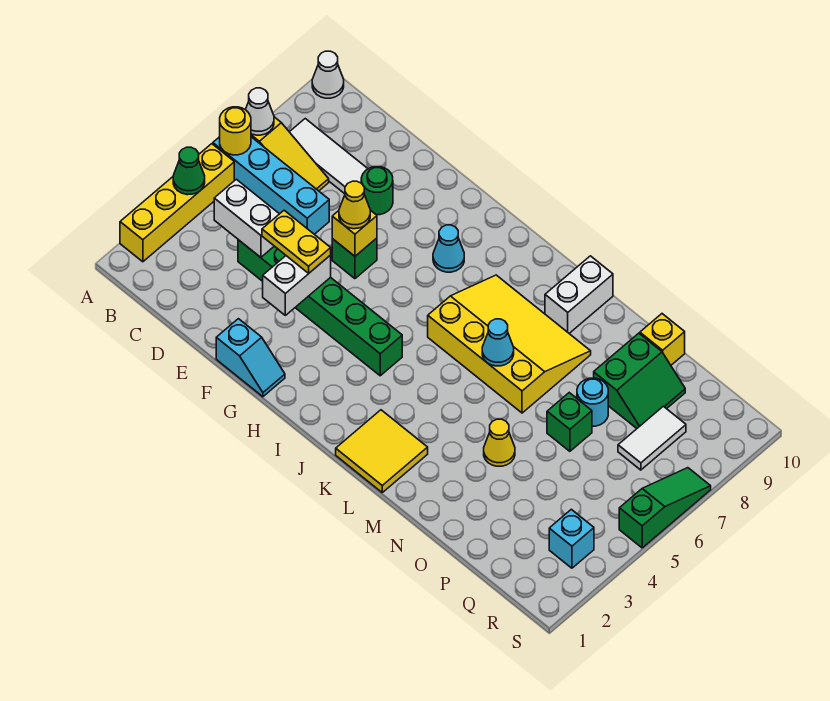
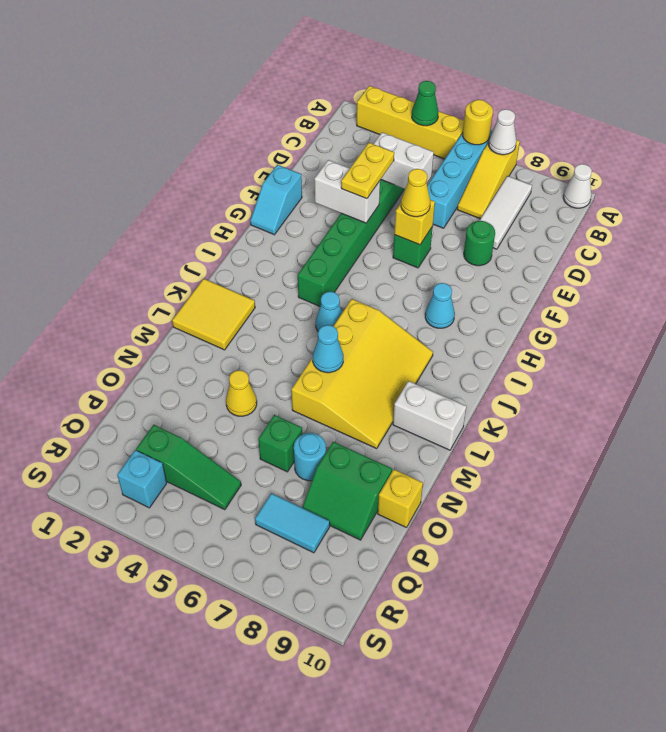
white brick C4:D4 level 2 -> white brick D4:D5 level 2
none -> cyan cone J5 level 1
white tile Q7:Q8 level 1 -> cyan tile Q7:Q8 level 1
green slope S5:S7 level 1 top 5 -> green slope Q3:Q5 level 1 top 3

